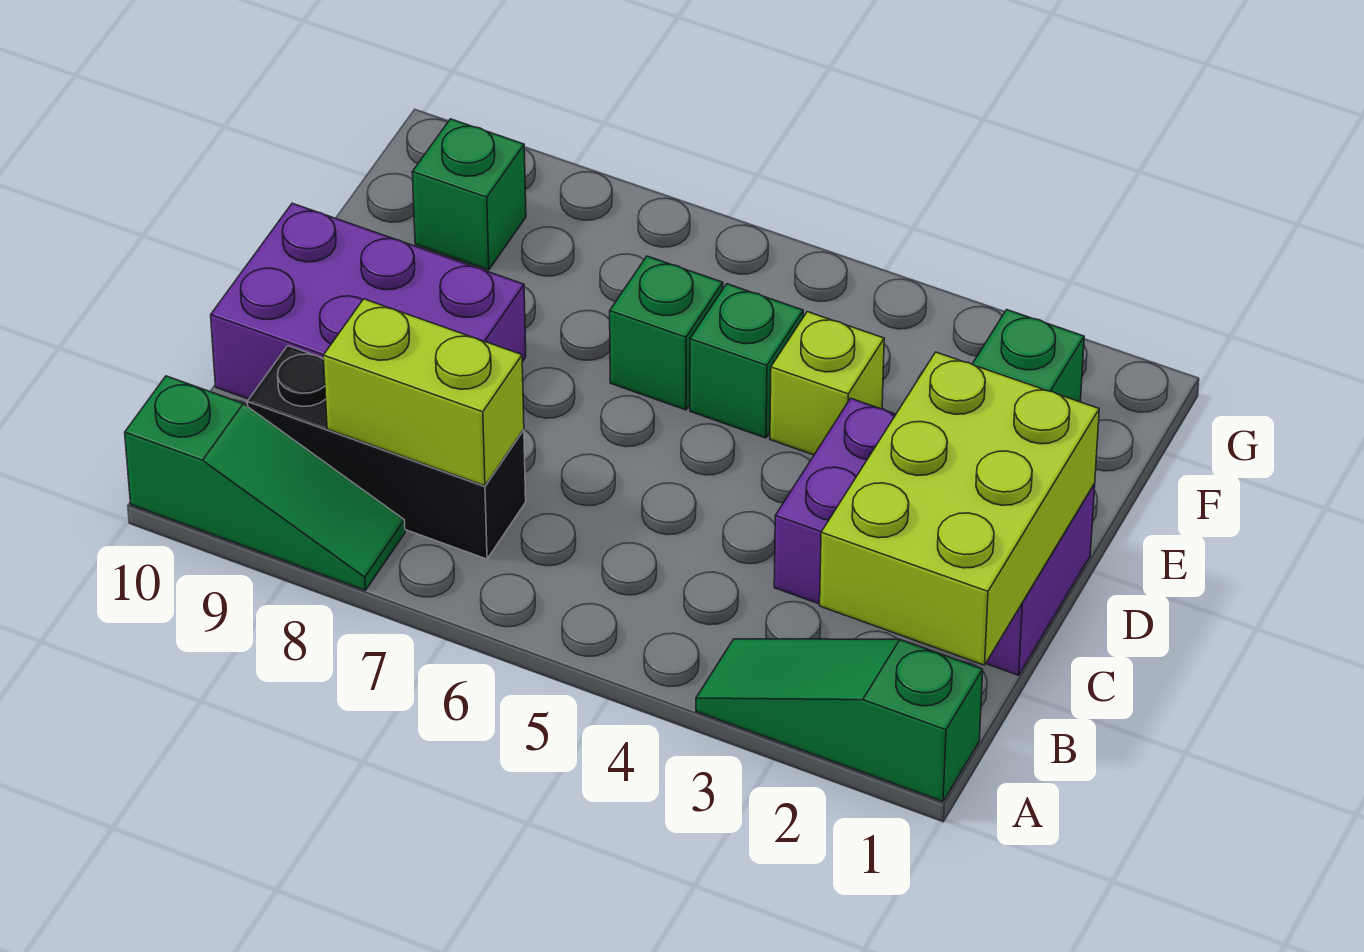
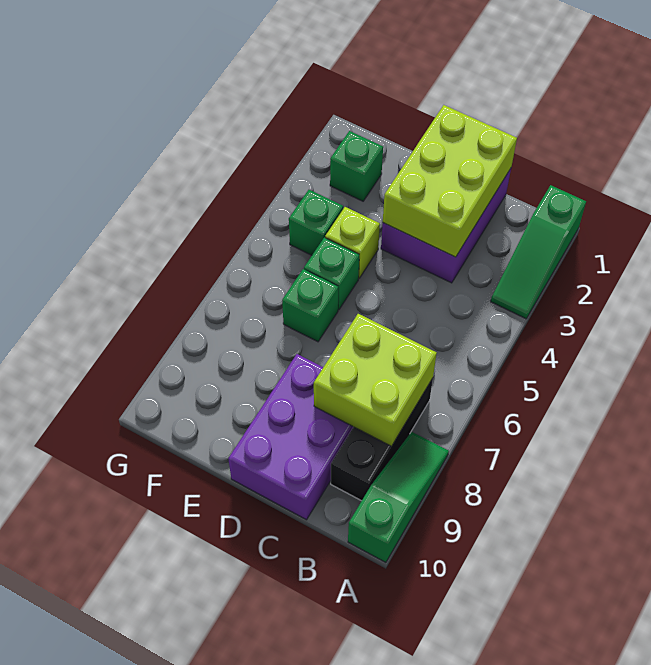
lime brick B1:D2 level 2 -> lime brick C1:D3 level 2
lime brick B7:B8 level 2 -> lime brick B7:C8 level 2
green brick F9 level 1 -> green brick F4 level 1

